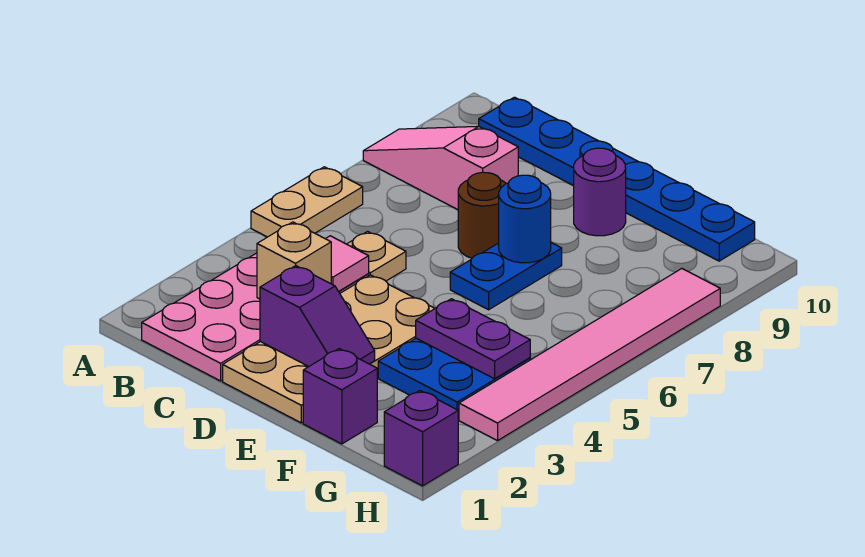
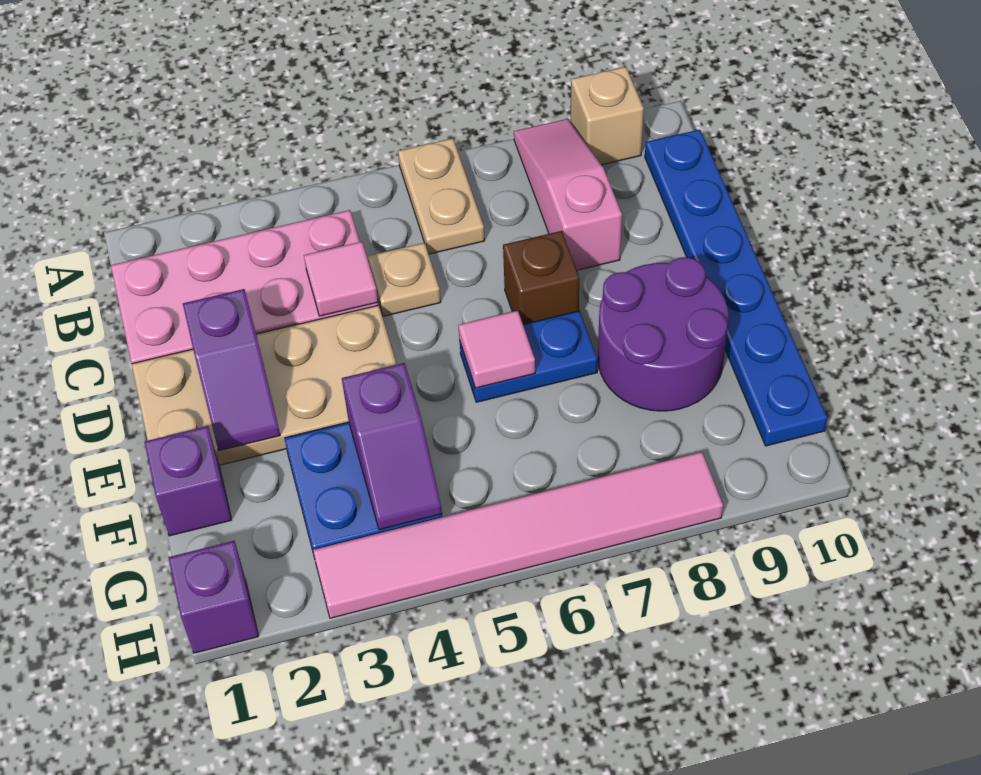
tan plate A5:A6 level 1 -> tan plate A6:B6 level 1
tan brick C3 level 2 -> tan brick A9 level 1
brown round brick D7 level 1 -> brown brick D7 level 1
none -> pink tile E6 level 2
blue round brick E7 level 2 -> none
purple round brick E9 level 1 -> purple round brick E8:F9 level 1
purple plate F4:G4 level 2 -> purple slope F4:G4 level 2 top F

